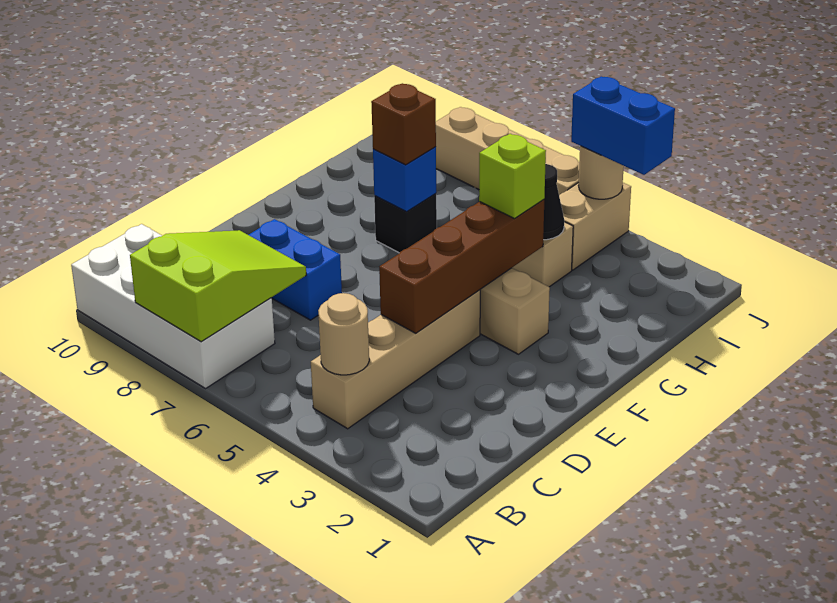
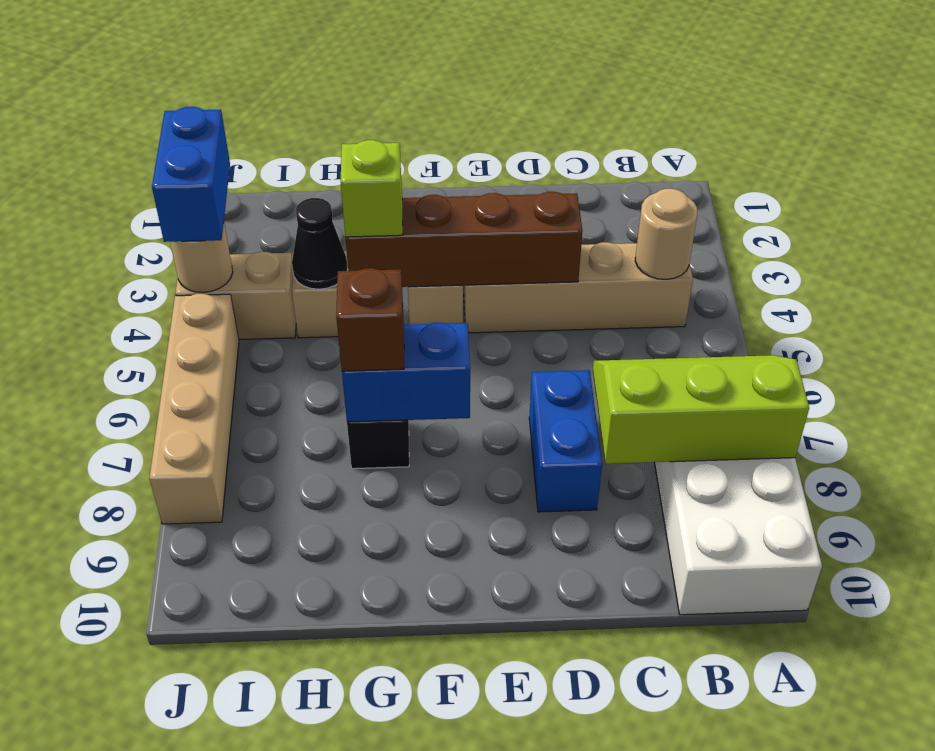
lime slope A7:C8 level 2 top A -> lime slope A7:C8 level 2 top 8
blue brick G7 level 2 -> blue brick F7:G7 level 2

